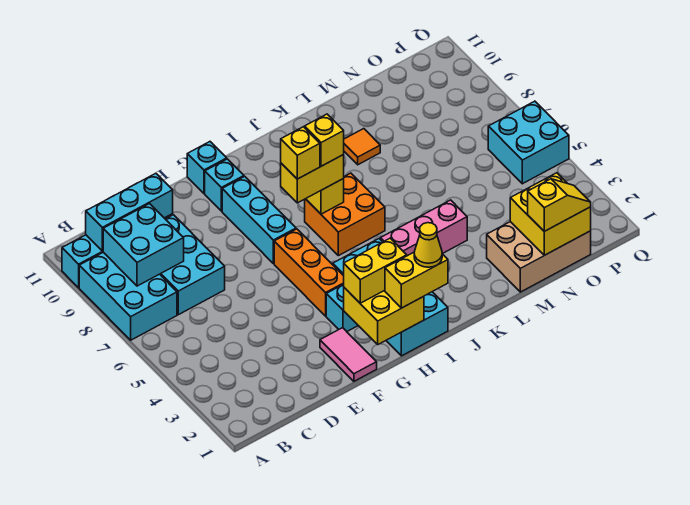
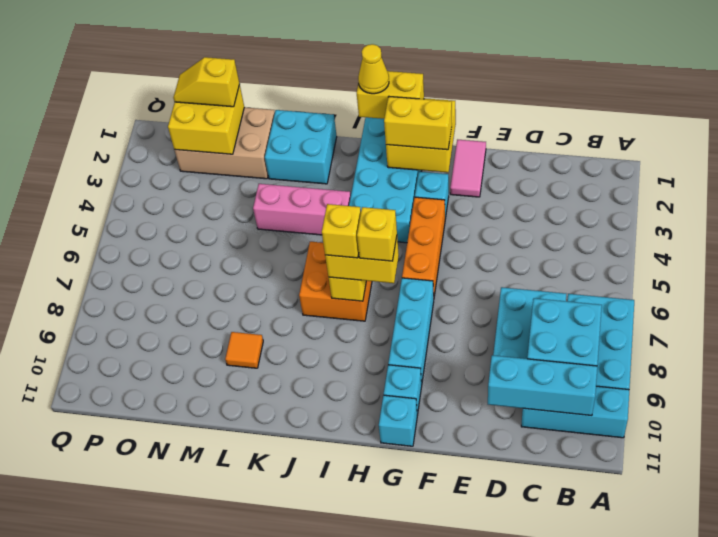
cyan brick P5:Q6 level 1 -> cyan brick K1:L2 level 1

